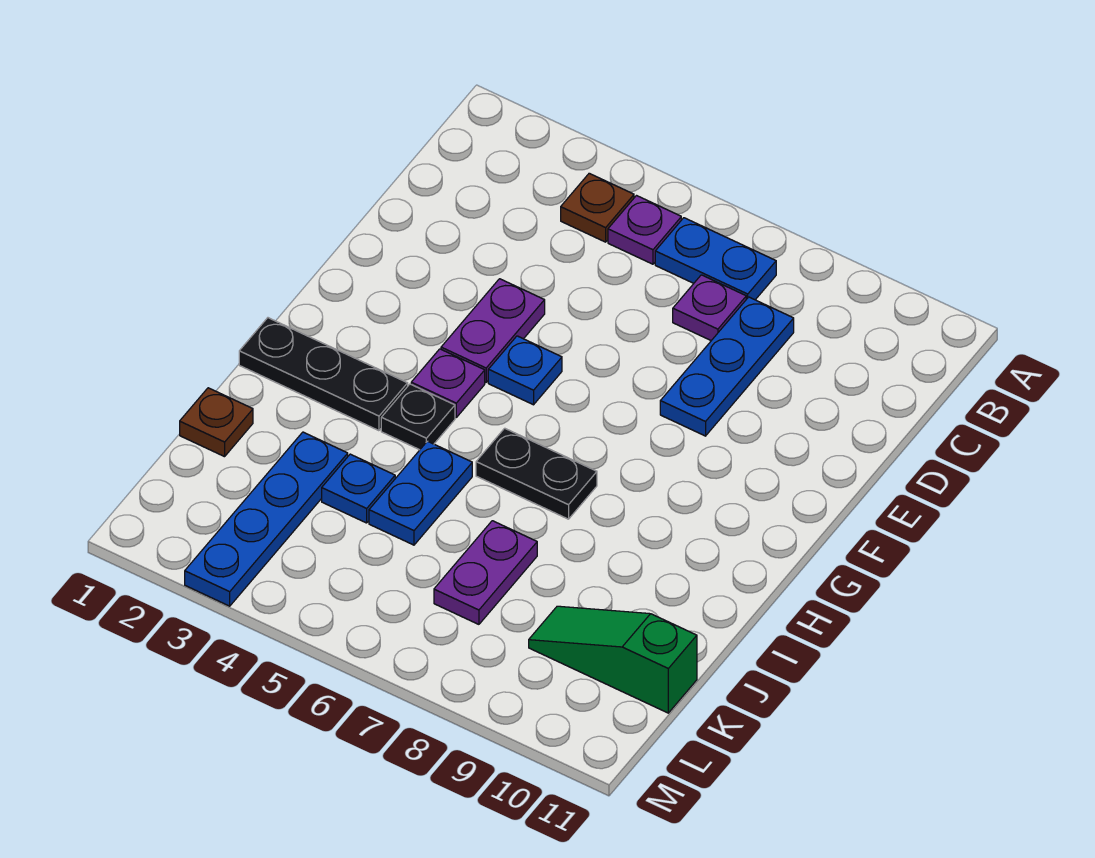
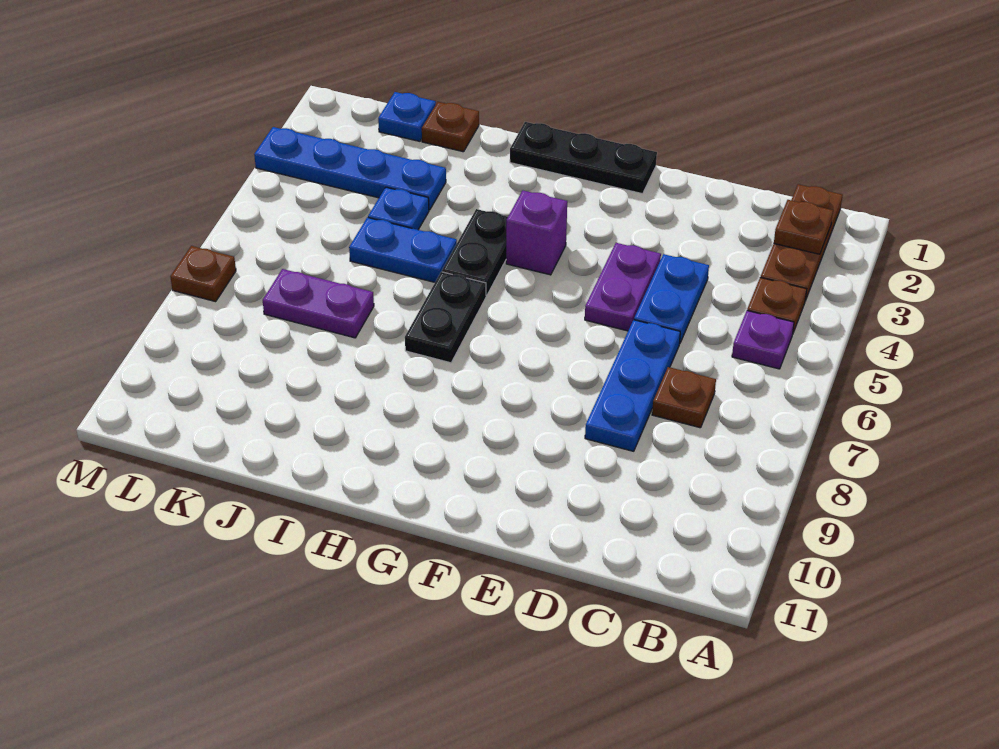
none -> brown plate B1:B3 level 1
none -> brown plate B2 level 2
blue plate B6:B7 level 1 -> blue plate D4:D5 level 1
purple plate C7 level 1 -> brown plate C7 level 1
blue plate C8:E8 level 1 -> blue plate D6:D8 level 1
purple plate E4:F4 level 1 -> purple plate E4:E5 level 1
blue plate F5 level 1 -> blue plate K1 level 1
purple plate G4 level 1 -> purple brick G4 level 1
black plate H1:H3 level 1 -> black plate F1:H1 level 1
black plate H4 level 1 -> black plate H4:H5 level 1
green slope K9:K11 level 1 top 11 -> none
none -> brown plate M7 level 1

